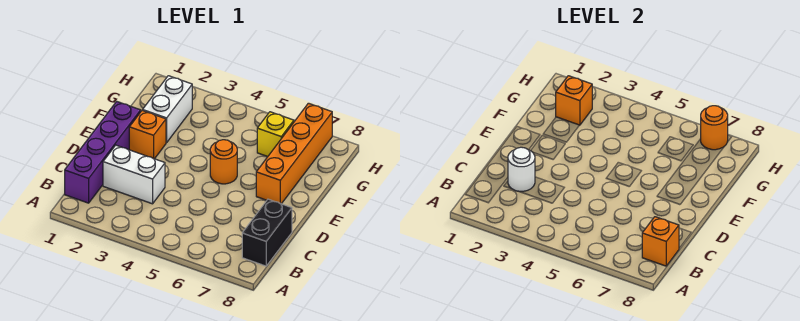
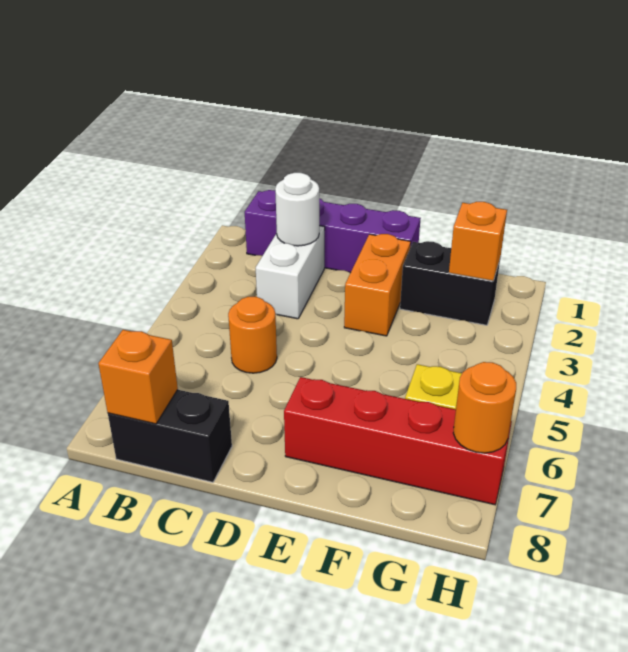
orange brick E2 level 1 -> orange brick E2:E3 level 1
orange round brick E5 level 1 -> orange round brick C5 level 1
orange brick E7:H7 level 1 -> red brick E7:H7 level 1
white brick F2:G2 level 1 -> black brick F2:G2 level 1

